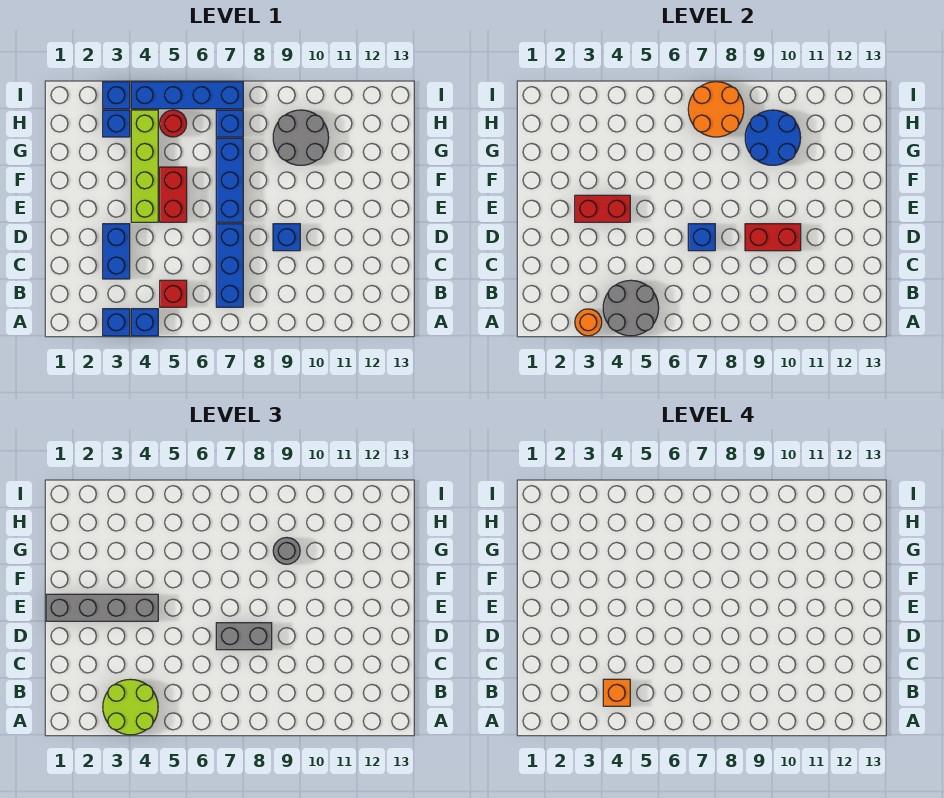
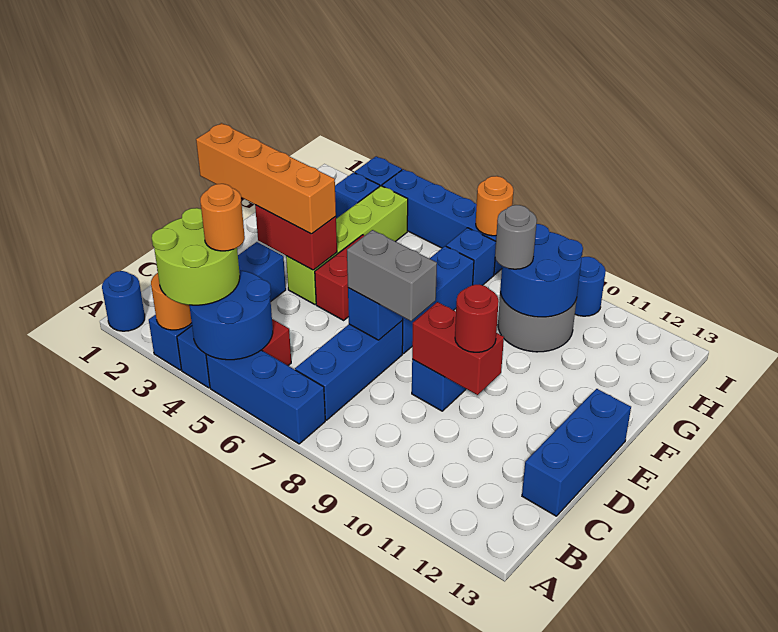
none -> blue round brick A1 level 1
grey round brick A4:B5 level 2 -> blue round brick A4:B5 level 2
none -> blue brick A5:A7 level 1
orange brick B4 level 4 -> orange round brick B4 level 4
none -> blue brick C13:E13 level 1
grey brick E1:E4 level 3 -> orange brick E1:E4 level 3
red round brick H5 level 1 -> red round brick D10 level 3
orange round brick H7:I8 level 2 -> orange round brick I7 level 2
none -> blue round brick I10 level 1

